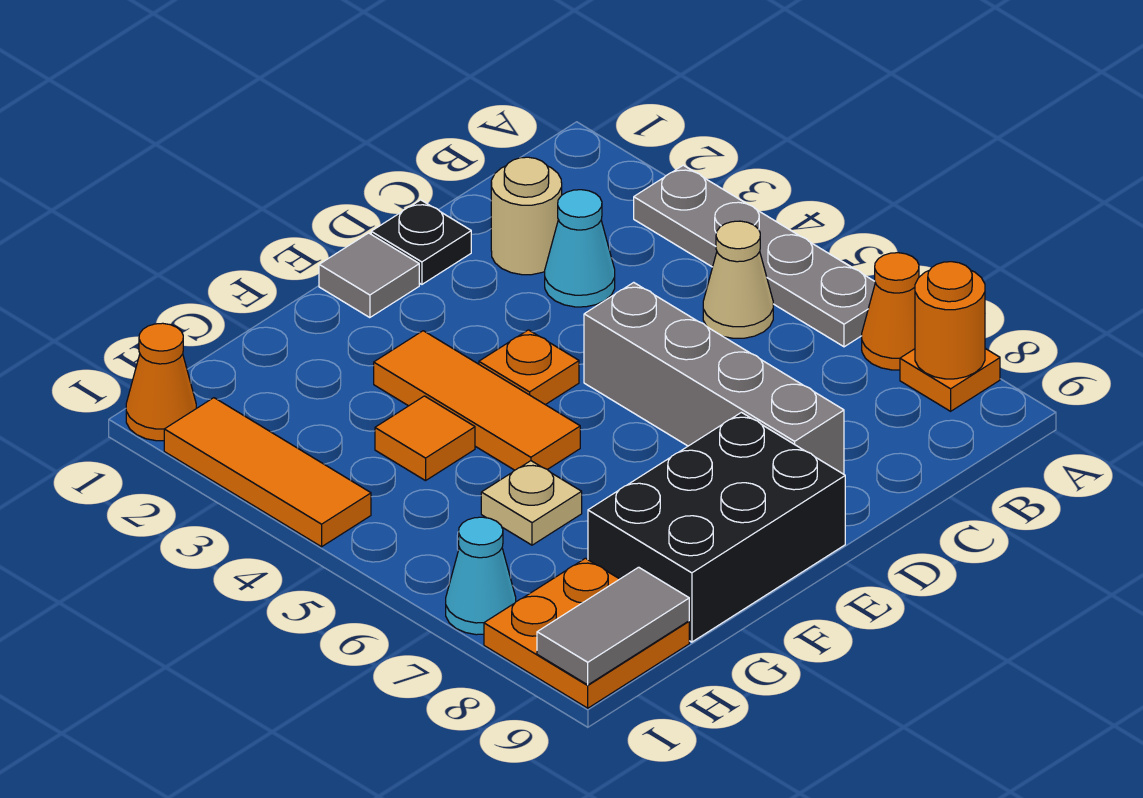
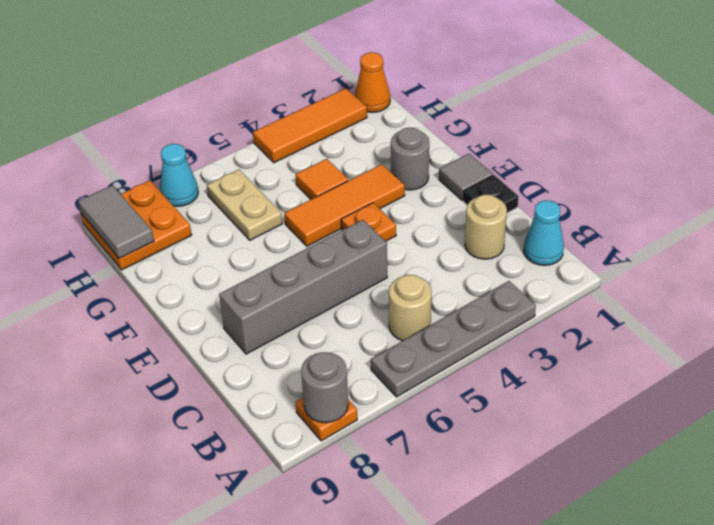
orange cone A7 level 1 -> none
orange round brick A8 level 2 -> grey round brick A8 level 2
tan cone B5 level 1 -> tan round brick B5 level 1
cyan cone C3 level 1 -> cyan cone B1 level 1
black brick E8:G9 level 1 -> none
none -> grey round brick F2 level 1
tan plate G6 level 1 -> tan plate G6:H6 level 1

